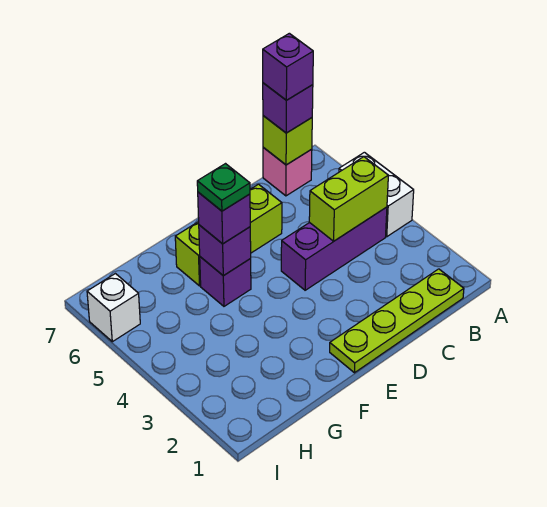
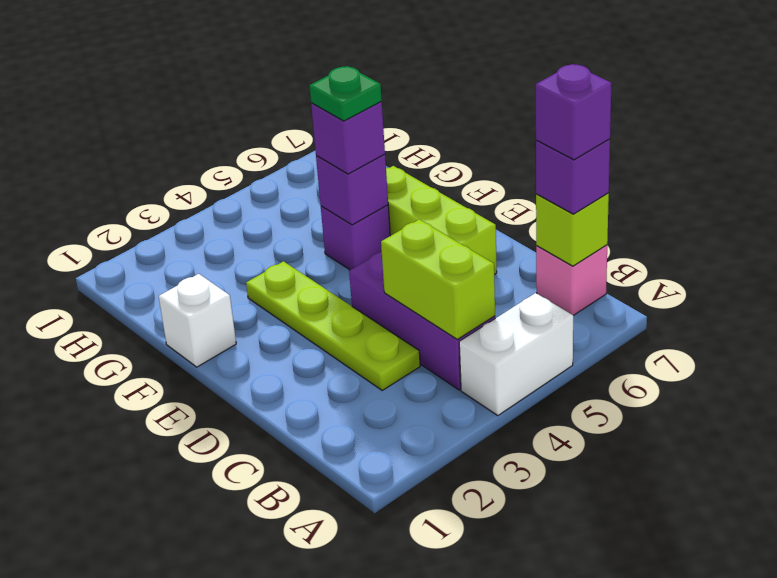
lime plate B1:E1 level 1 -> lime plate C3:F3 level 1
white brick I6 level 1 -> white brick F1 level 1

